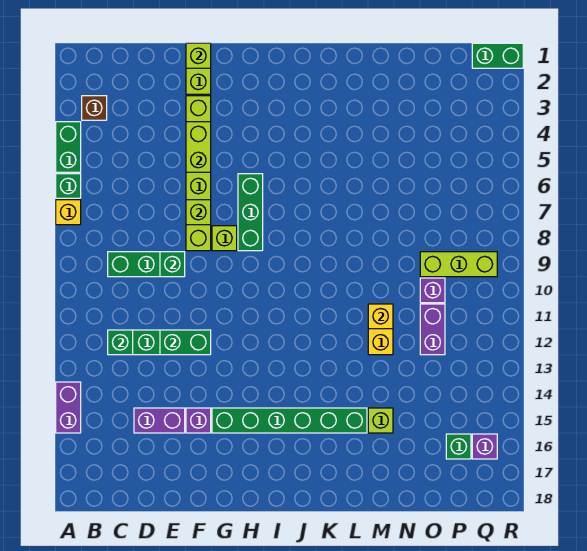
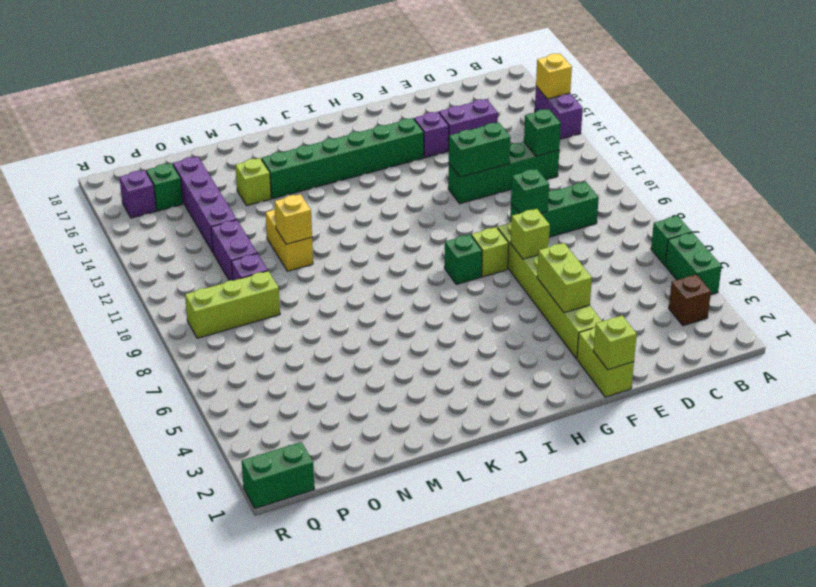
yellow brick A7 level 1 -> yellow brick A15 level 2
green brick H6:H8 level 1 -> green brick H8 level 1
none -> purple brick O13:O16 level 1

